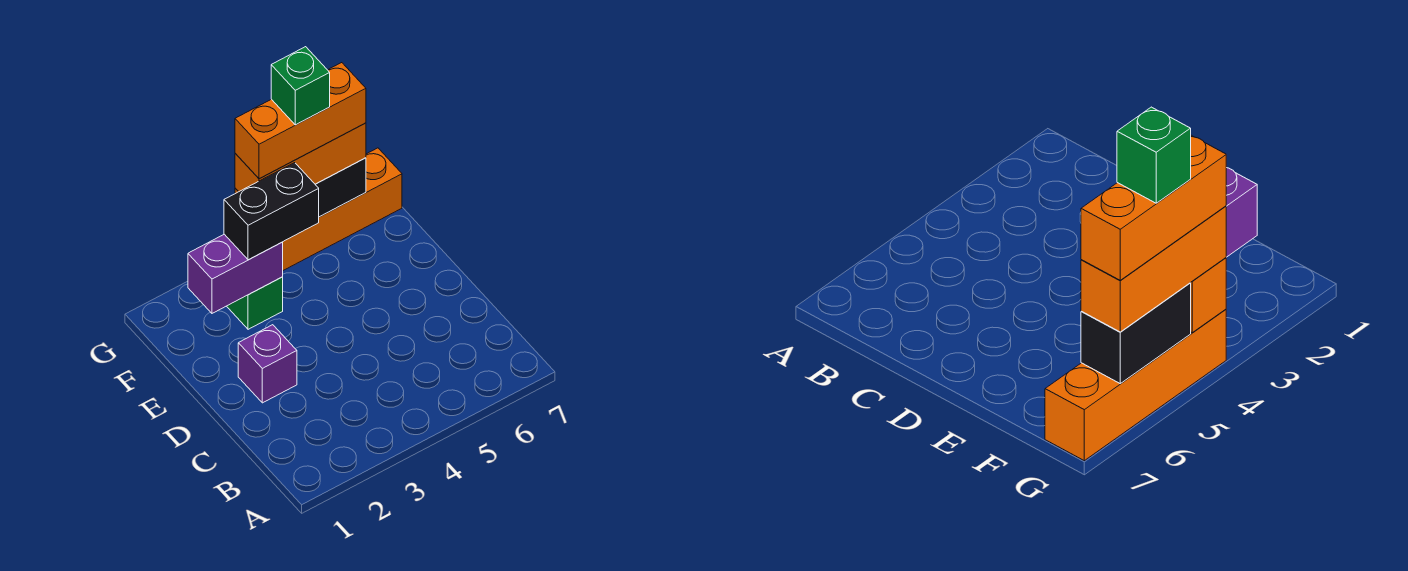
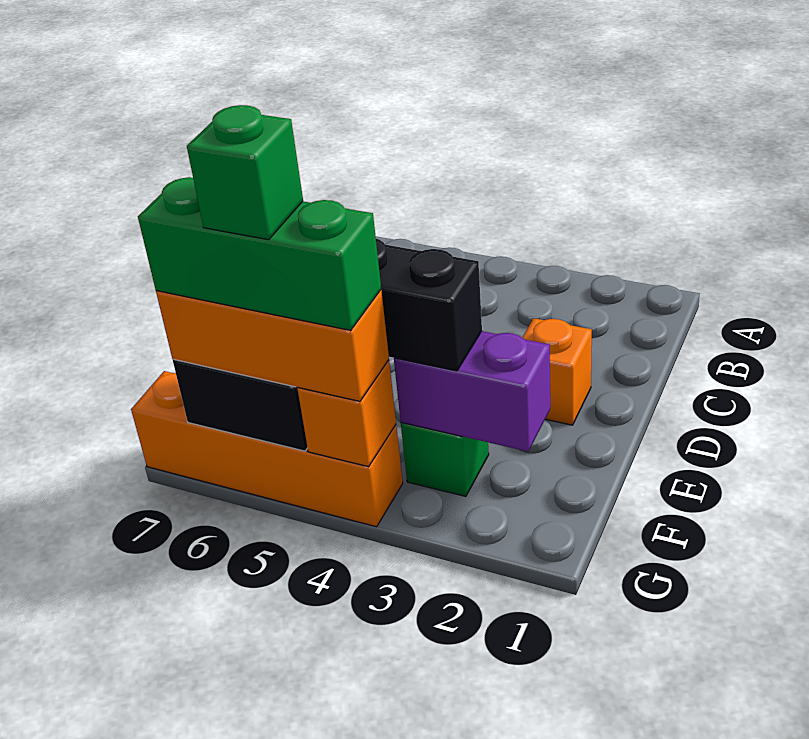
purple brick D2 level 1 -> orange brick D2 level 1
orange brick G4:G6 level 4 -> green brick G4:G6 level 4

